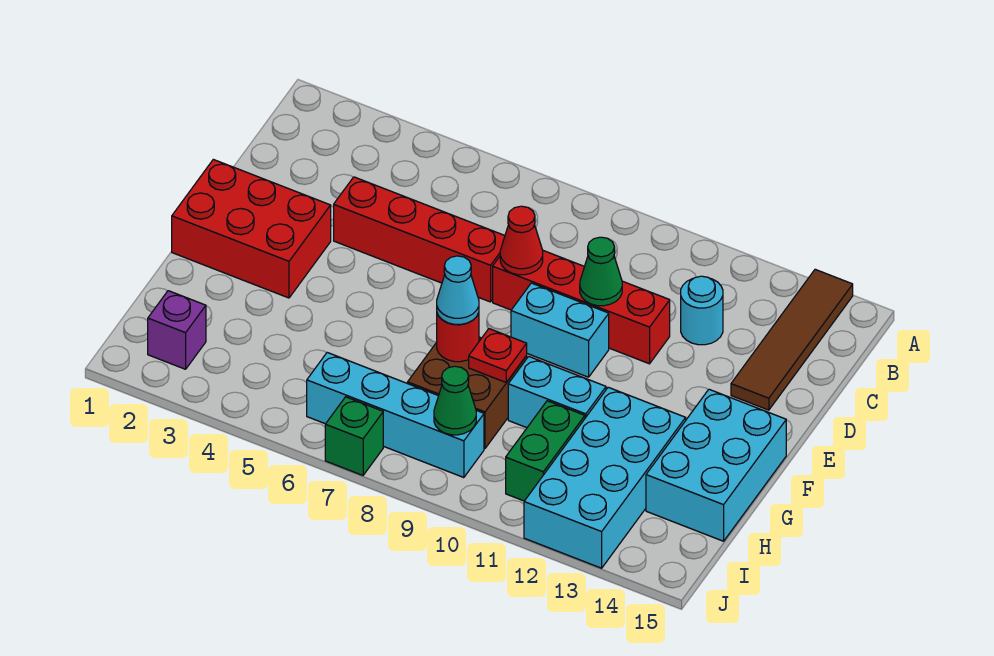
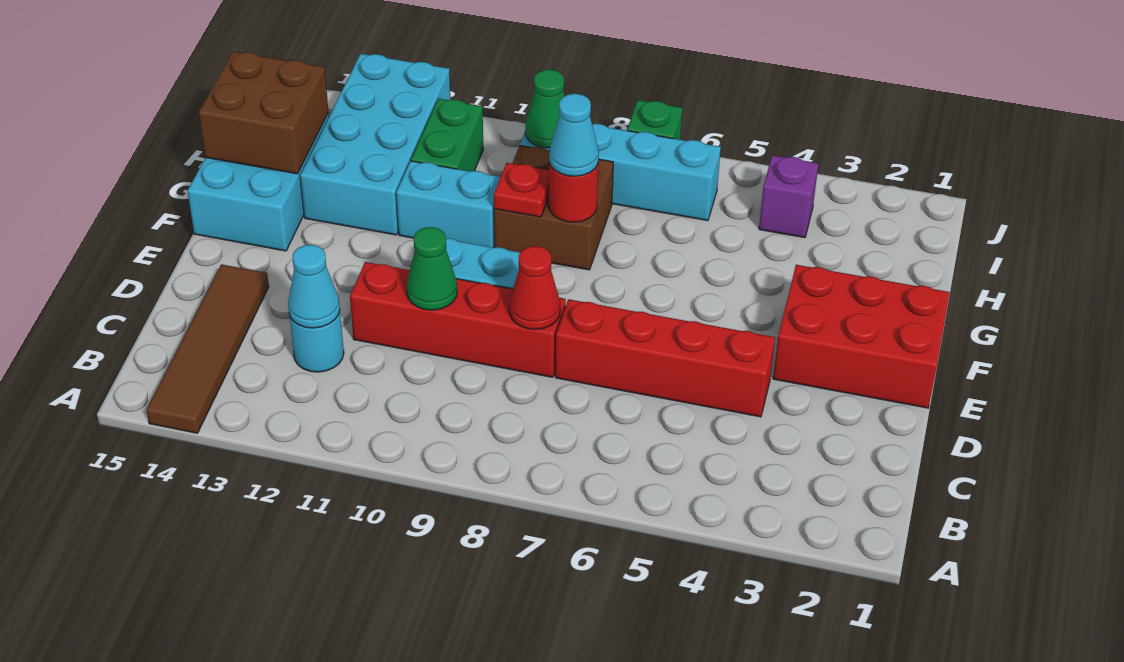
none -> cyan cone C12 level 2
none -> brown brick G14:H15 level 2
purple brick I2 level 1 -> purple brick I4 level 1

